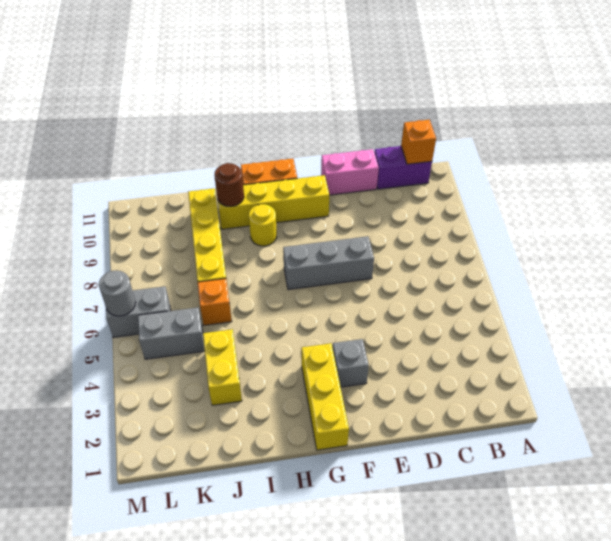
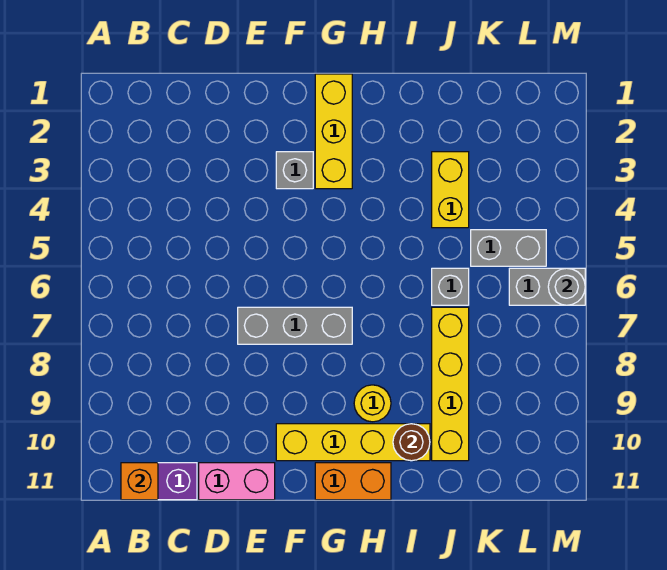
orange brick J6 level 1 -> grey brick J6 level 1

